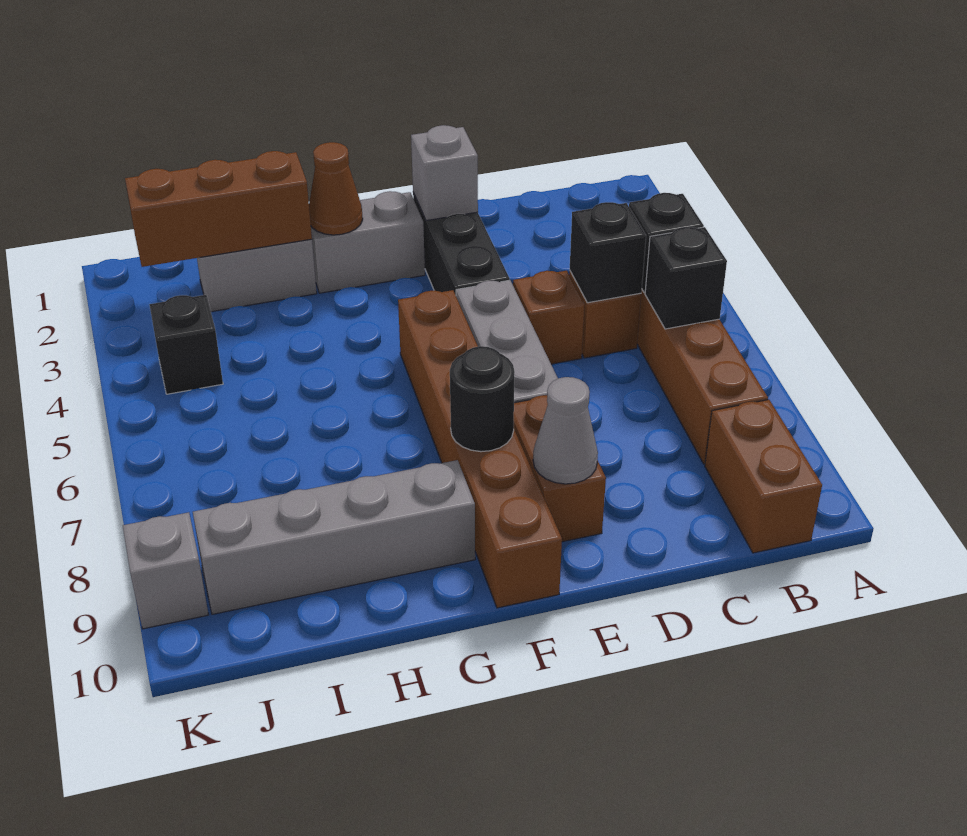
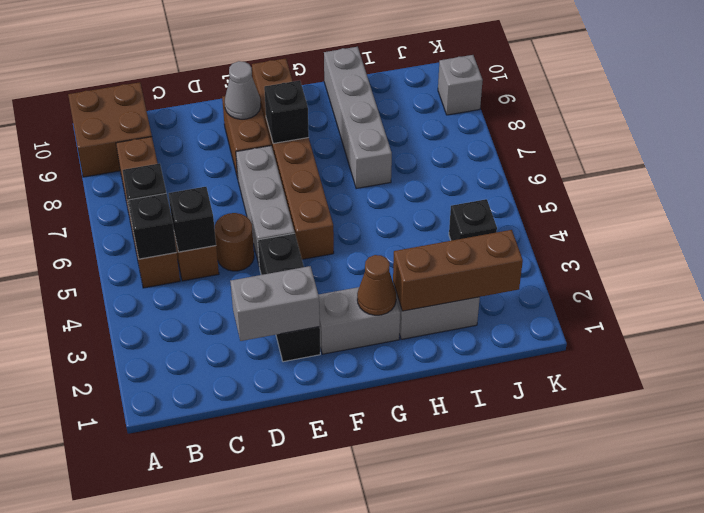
brown brick B9:B10 level 1 -> brown brick A9:B10 level 1
brown brick D5 level 1 -> brown round brick D5 level 1
grey brick E2 level 2 -> grey brick D2:E2 level 2
black round brick F8 level 2 -> black brick F8 level 2
grey brick G9:J9 level 1 -> grey brick H7:H10 level 1

